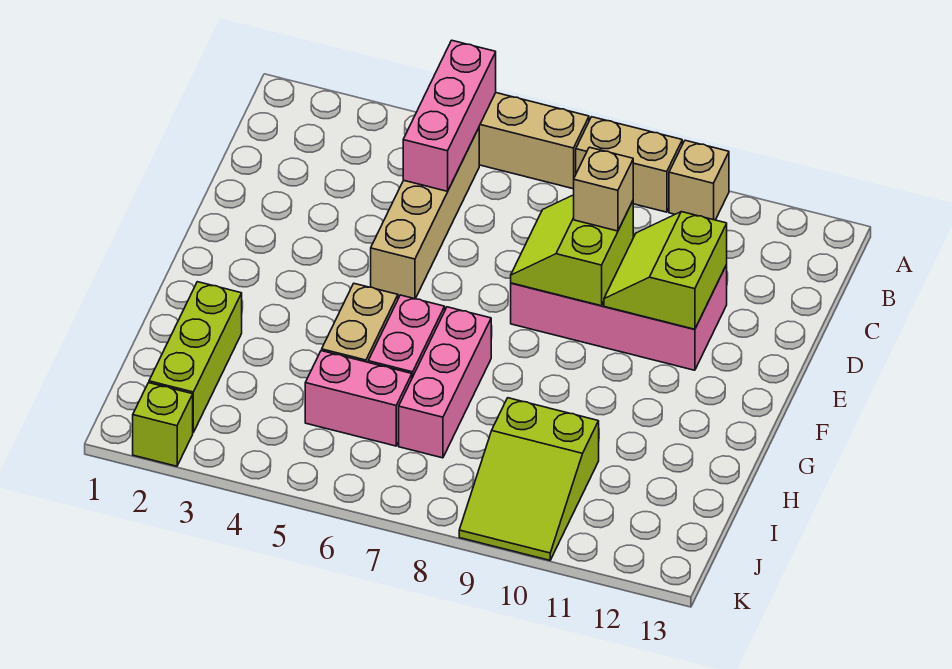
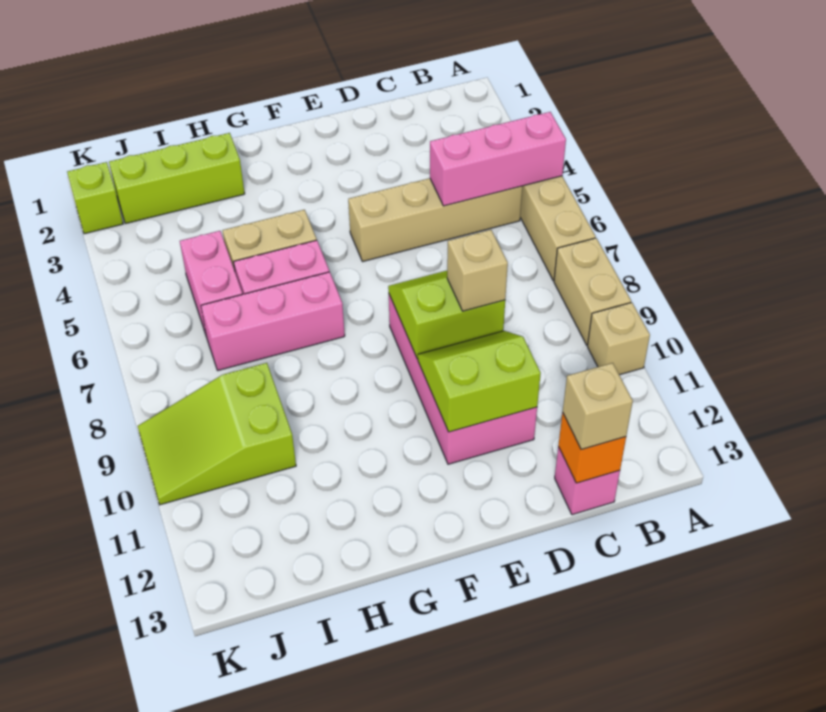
none -> pink brick C13 level 1
none -> orange brick C13 level 2
none -> tan brick C13 level 3

